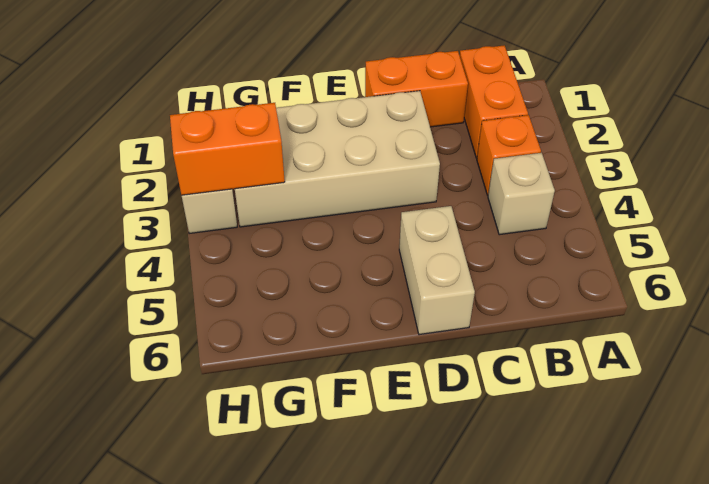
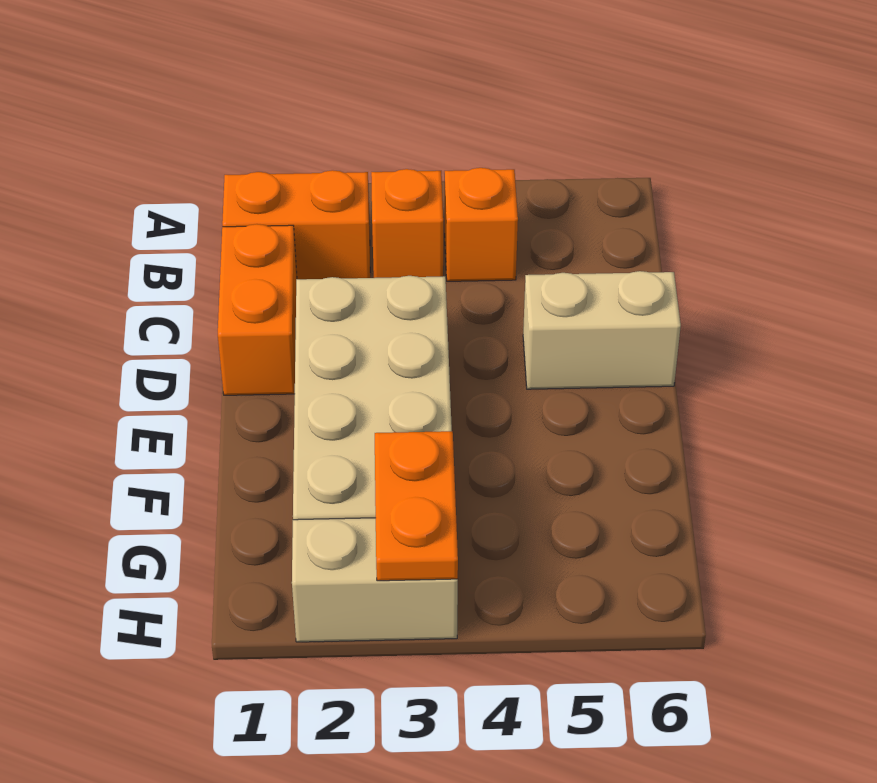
tan brick B4 level 1 -> orange brick B4 level 1
orange brick G3:H3 level 2 -> orange plate G3:H3 level 2

